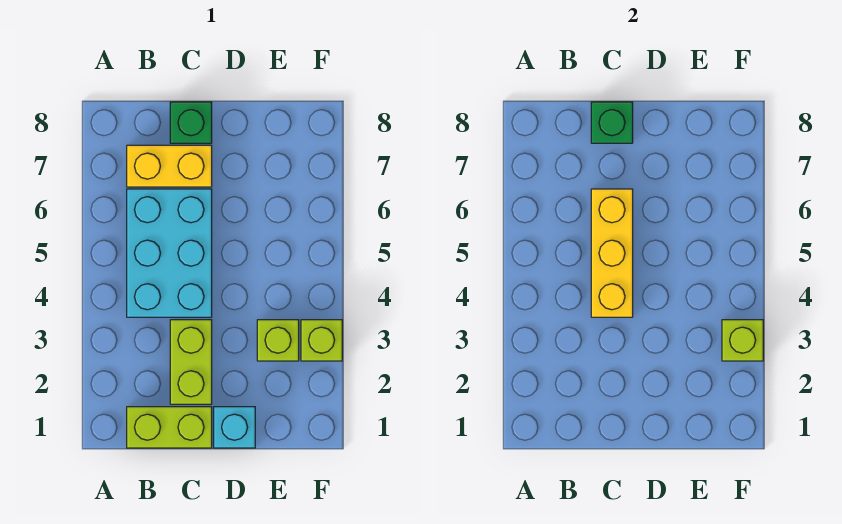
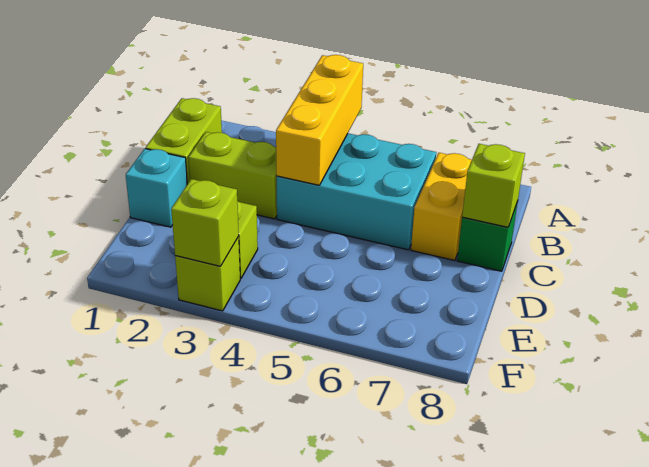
yellow brick C4:C6 level 2 -> yellow brick A4:C4 level 2
green brick C8 level 2 -> lime brick C8 level 2

